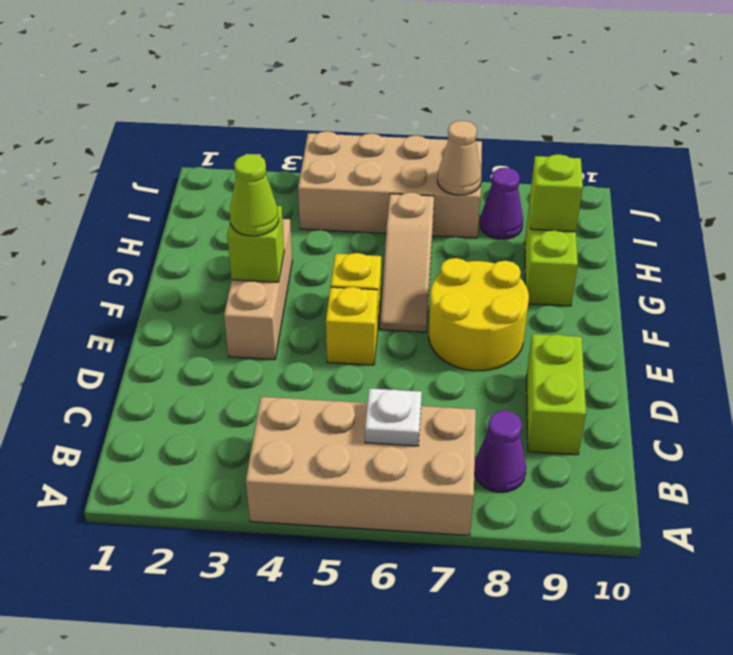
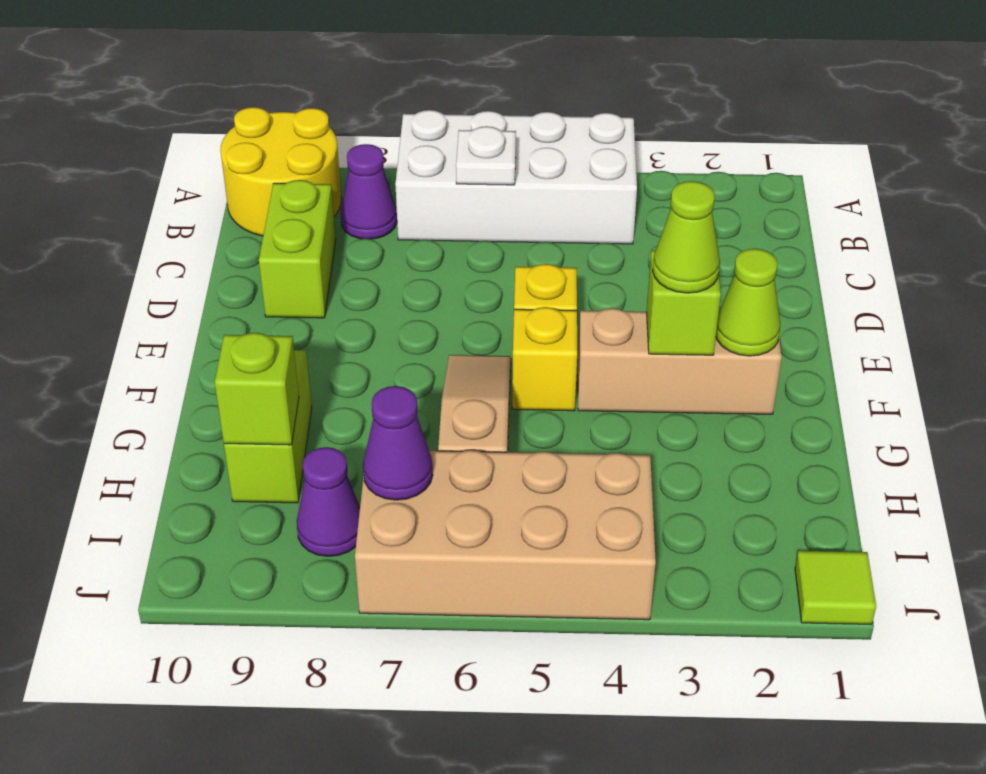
tan brick A4:B7 level 1 -> white brick A4:B7 level 1
tan brick E3:G3 level 1 -> tan brick F2:F4 level 1
yellow round brick E7:F8 level 1 -> yellow round brick A9:B10 level 1
none -> lime cone F2 level 2
tan cone I7 level 2 -> purple cone I7 level 2
none -> lime tile J1 level 1

